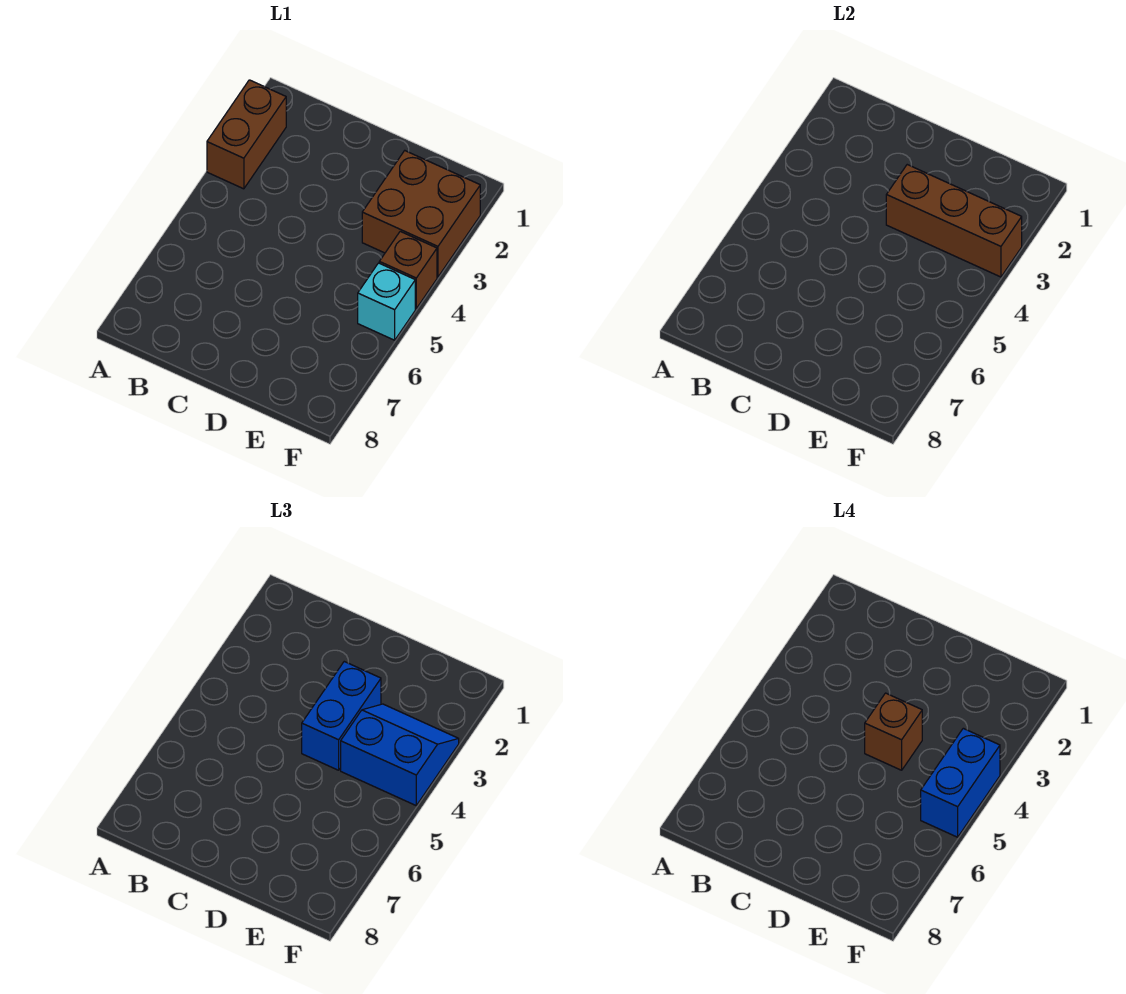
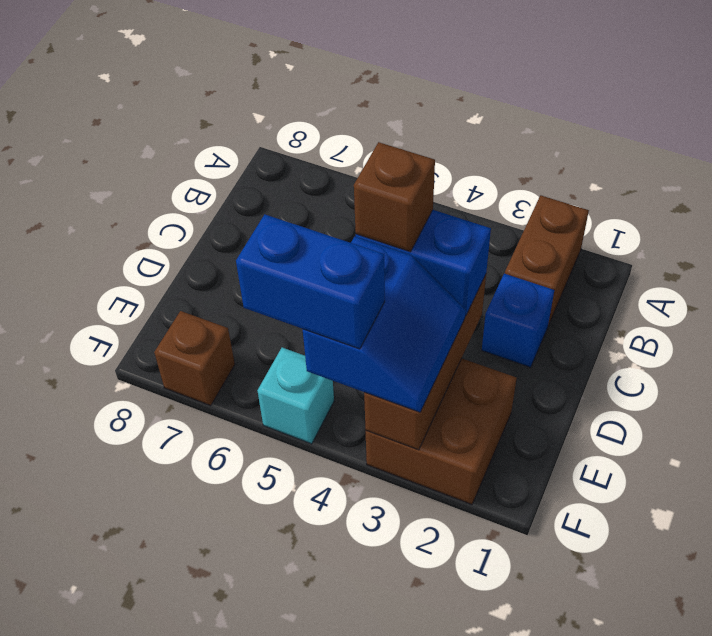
brown brick A2:A3 level 1 -> brown brick A2:B2 level 1
none -> blue brick C2 level 1
brown brick F4 level 1 -> brown brick F7 level 1

